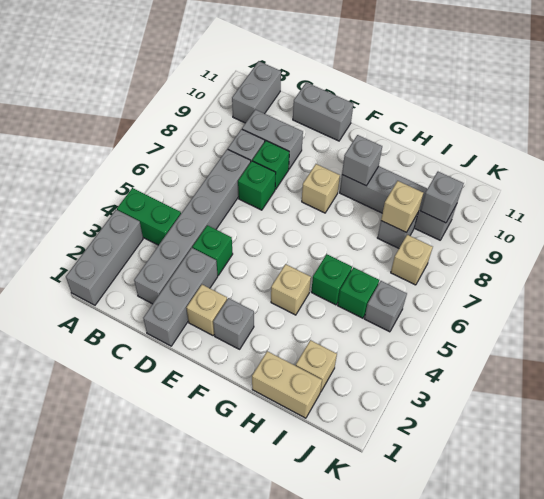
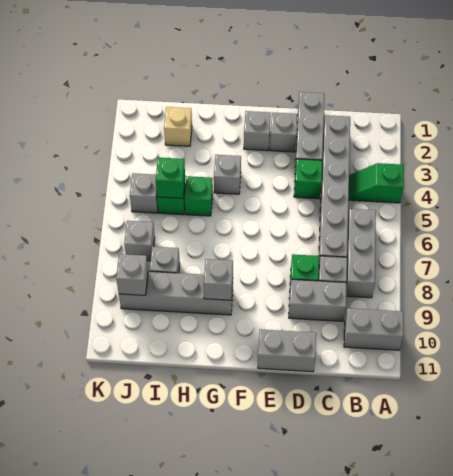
grey brick A1:A3 level 1 -> grey brick B6:B8 level 1
green brick A4:B4 level 1 -> green slope A4:B4 level 1 top A
grey brick B10:B11 level 1 -> grey brick A10:B10 level 1
green brick D7 level 1 -> green brick I5 level 2
tan brick E2 level 1 -> grey brick E2 level 1
tan brick F8 level 1 -> none
tan brick G4 level 1 -> grey brick G4 level 1
tan brick H1:I1 level 1 -> none
tan brick I8 level 2 -> none
tan brick J7 level 1 -> grey brick J7 level 1

